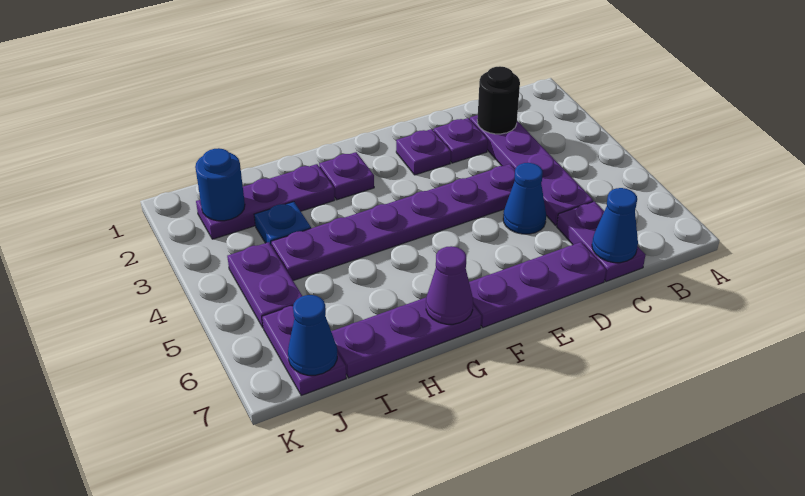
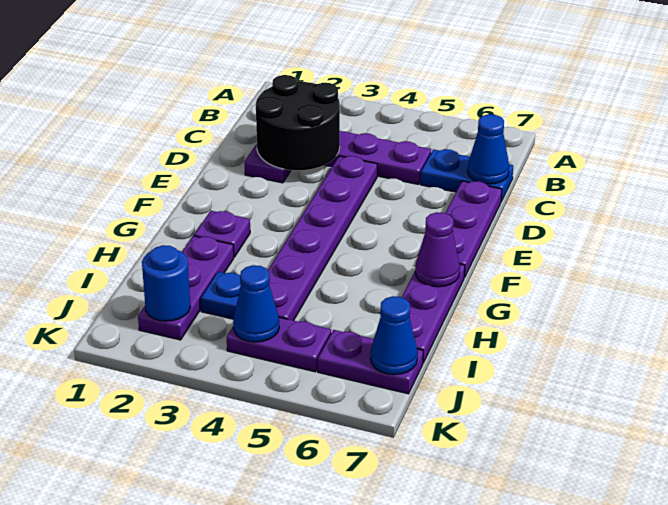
black round brick C2 level 2 -> black round brick C2:D3 level 2
purple plate C6:C7 level 1 -> blue plate C6:C7 level 1
blue cone D5 level 1 -> blue cone J4 level 2
purple plate E2 level 1 -> none

